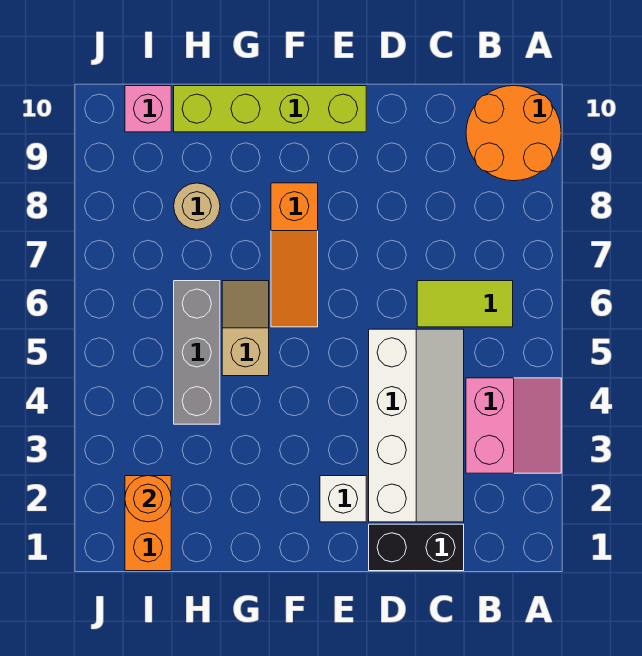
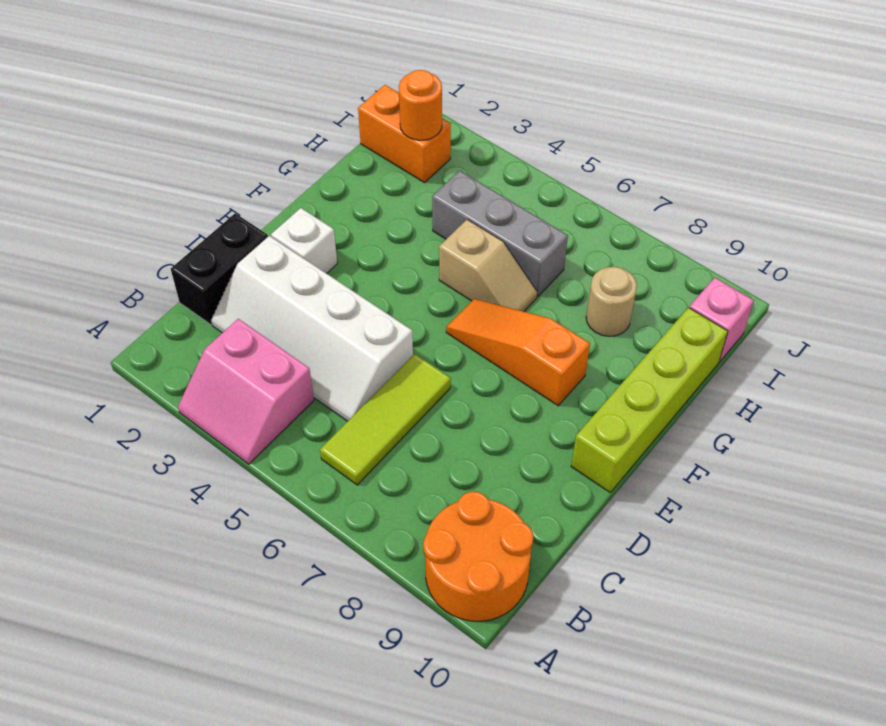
lime tile B6:C6 level 1 -> lime tile B6:D6 level 1

